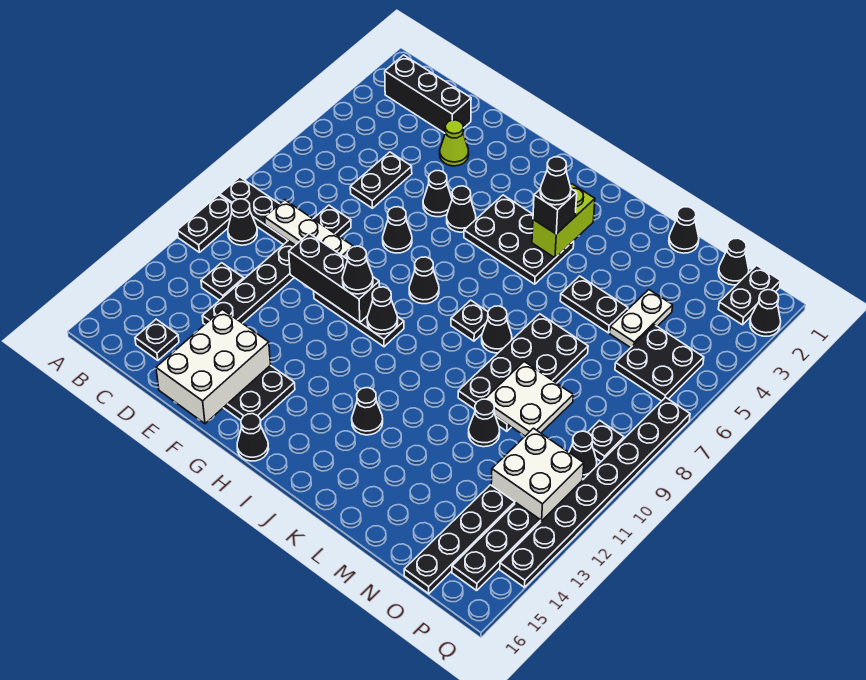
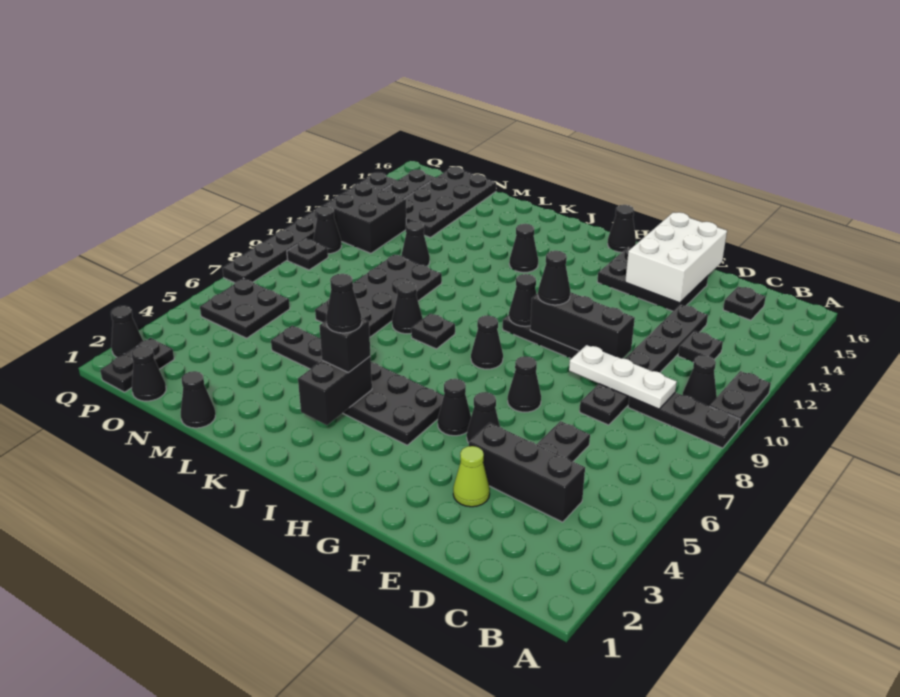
black brick B2:D2 level 1 -> black brick C4:E4 level 1
lime brick J3:J4 level 2 -> black brick J3:J4 level 2
white plate M9:N10 level 2 -> none
white plate N4:N5 level 1 -> none
white brick O11:P12 level 1 -> black brick O11:P12 level 1
black plate O13:O16 level 1 -> black plate N13:O16 level 1

